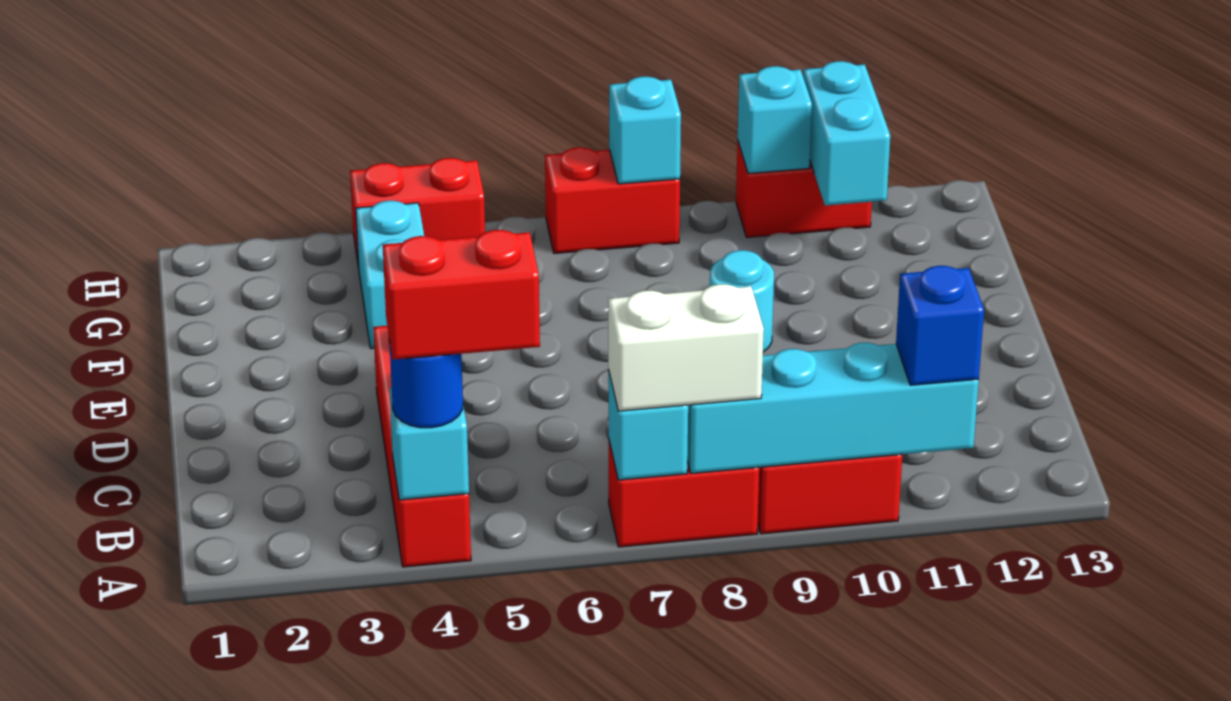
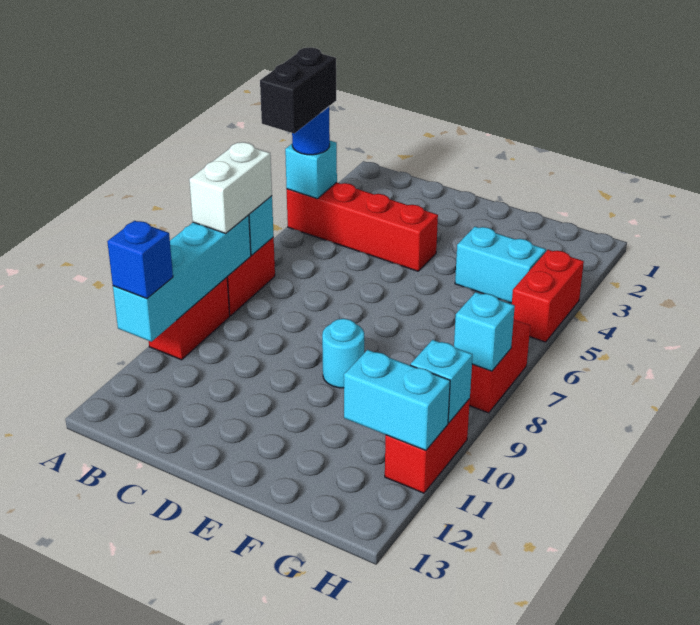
red brick A4:A5 level 4 -> black brick A4:A5 level 4

